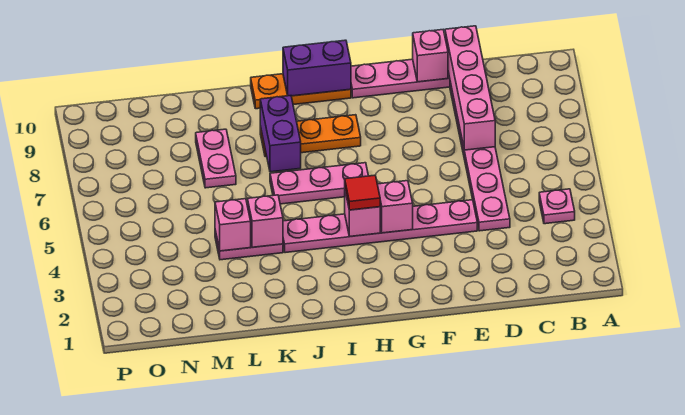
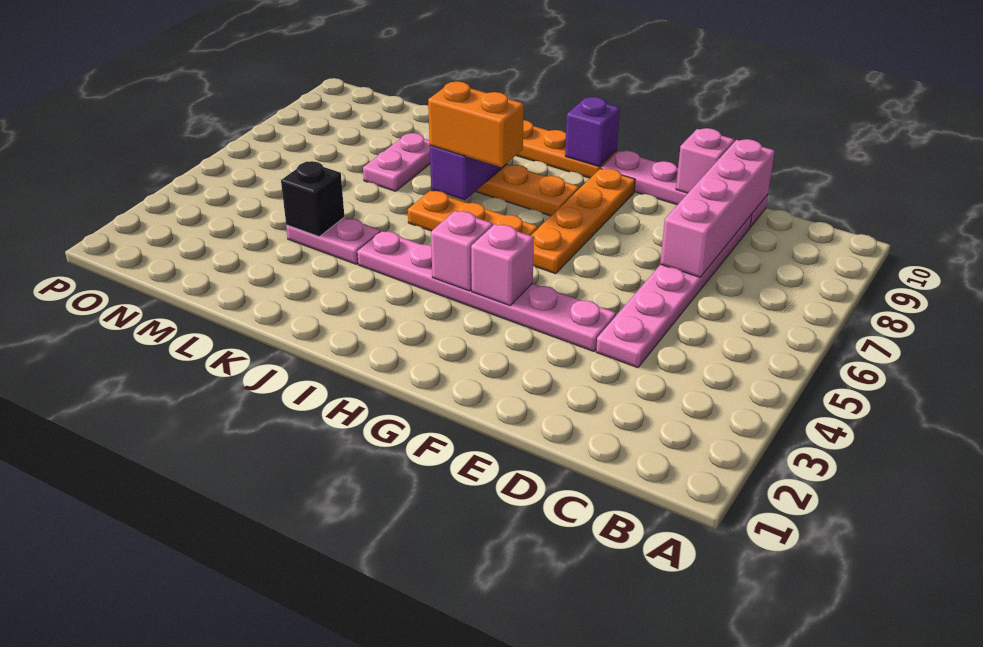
pink plate B4 level 1 -> none
none -> orange plate G6:G9 level 1
red tile H4 level 3 -> none
pink plate H6:J6 level 1 -> orange plate H6:J6 level 1
purple brick H10:I10 level 2 -> purple brick H10 level 2
none -> orange brick I7:J7 level 3
pink brick K4 level 2 -> none
pink brick L4 level 2 -> black brick L4 level 2

